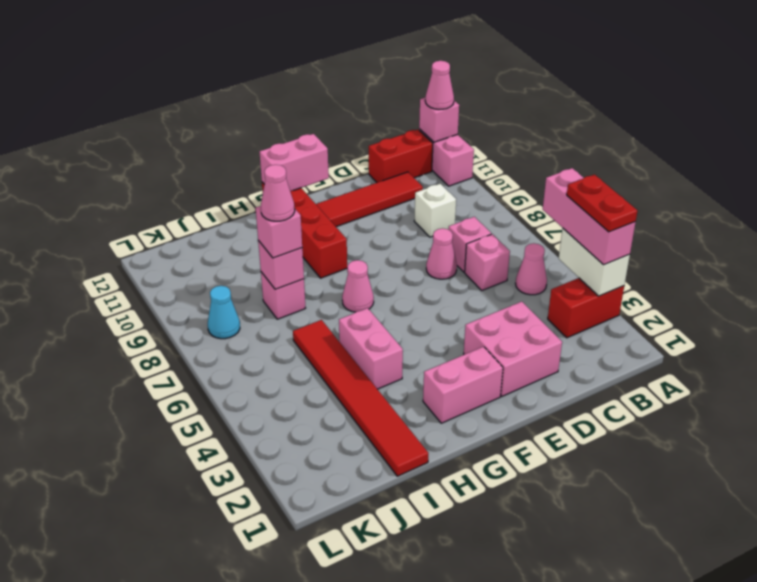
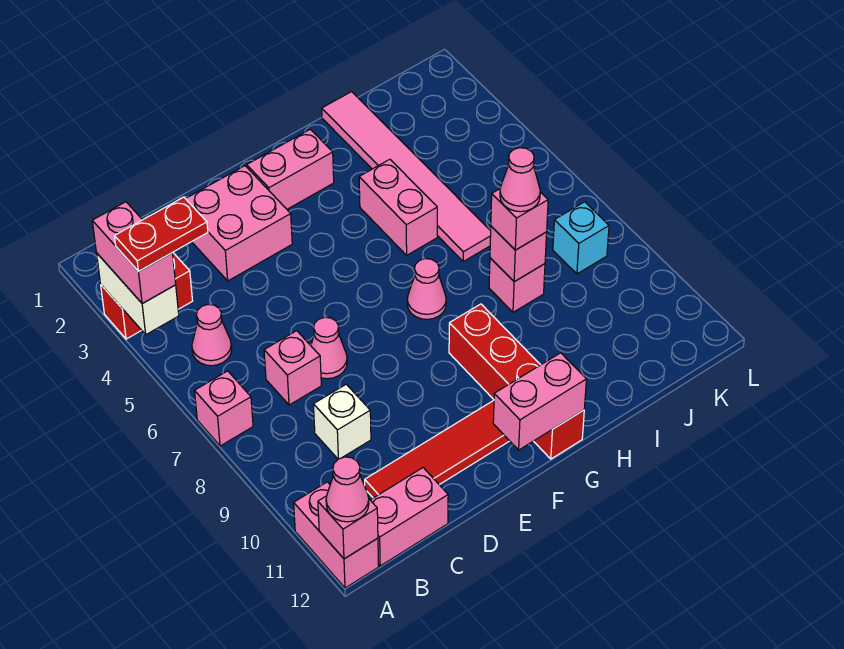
pink brick A3:A5 level 3 -> pink brick A3:A4 level 3
red plate A3:A4 level 4 -> red plate A4:B4 level 4
red brick B12:C12 level 1 -> pink brick B12:C12 level 1
pink brick C6 level 1 -> pink brick A7 level 1
red tile I1:I6 level 1 -> pink tile I1:I6 level 1
cyan cone K8 level 1 -> cyan brick K8 level 1

